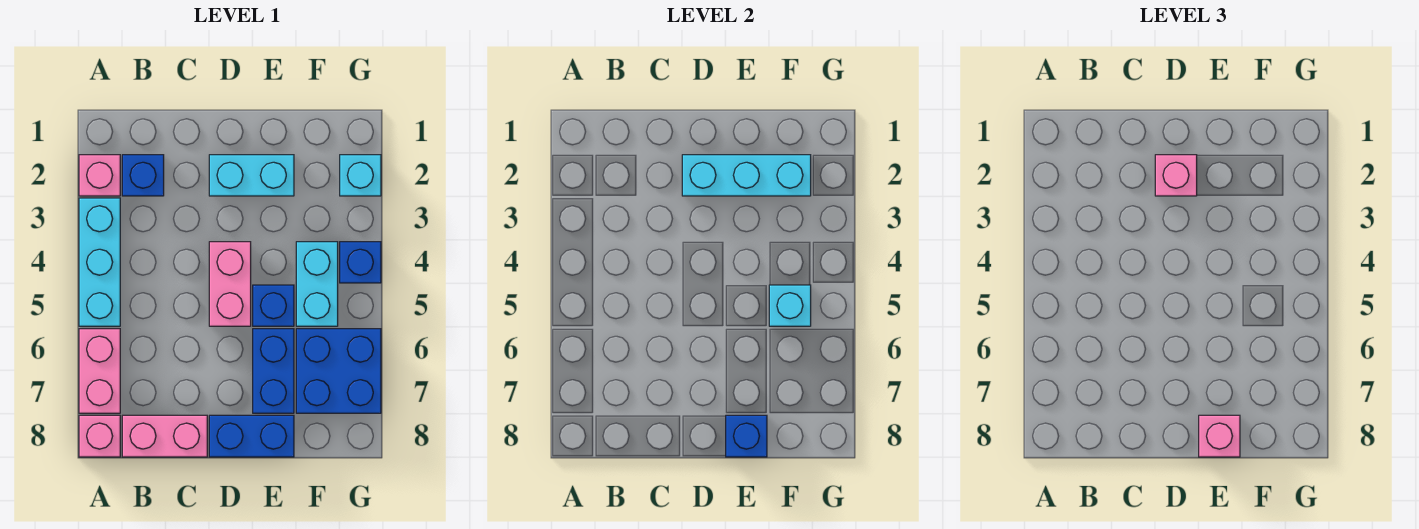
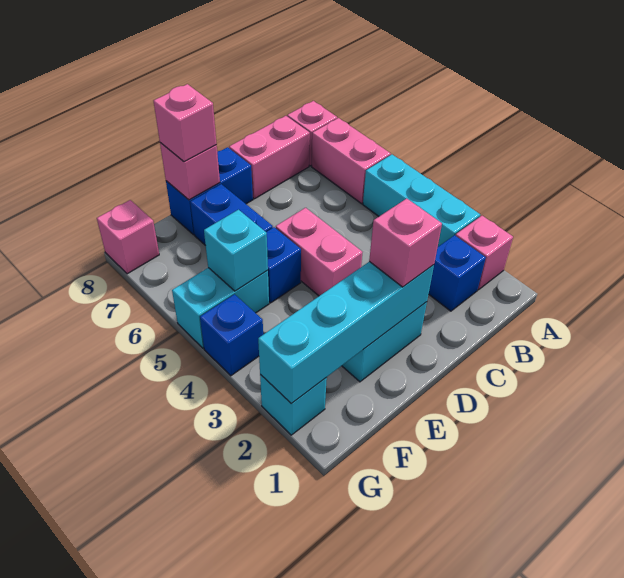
cyan brick D2:F2 level 2 -> cyan brick D2:G2 level 2
blue brick E8 level 2 -> pink brick E8 level 2
cyan brick F4:F5 level 1 -> cyan brick F5:G5 level 1
blue brick F6:G7 level 1 -> none
none -> pink brick G8 level 1

